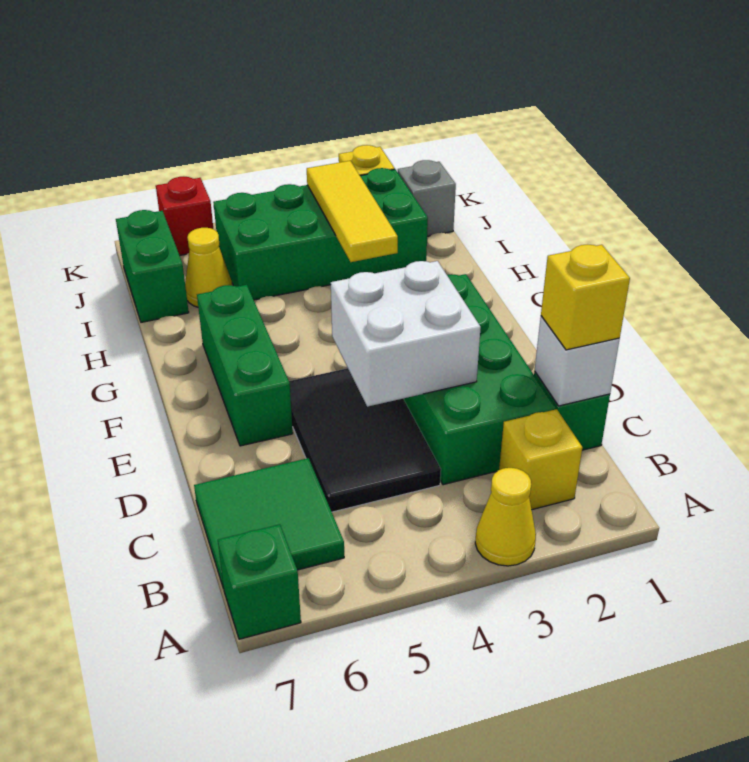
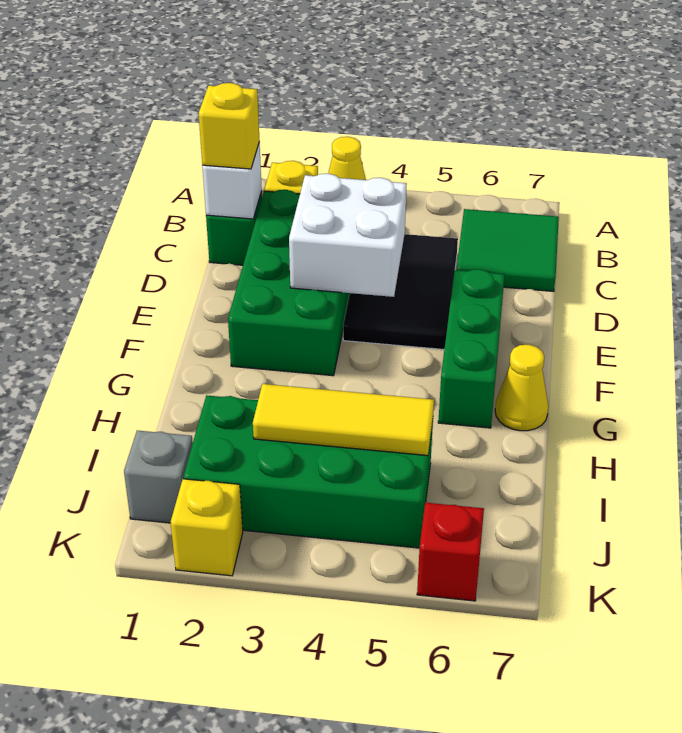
green brick A7 level 1 -> none
yellow tile H3:J3 level 2 -> yellow tile I3:I5 level 2
yellow cone I6 level 1 -> yellow cone G7 level 1
green brick I7:J7 level 1 -> none

